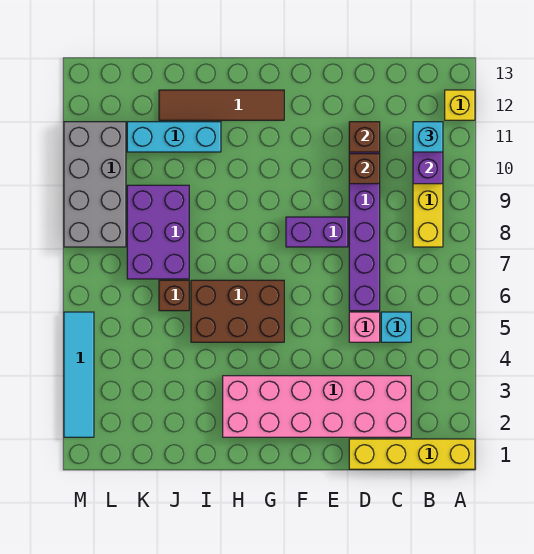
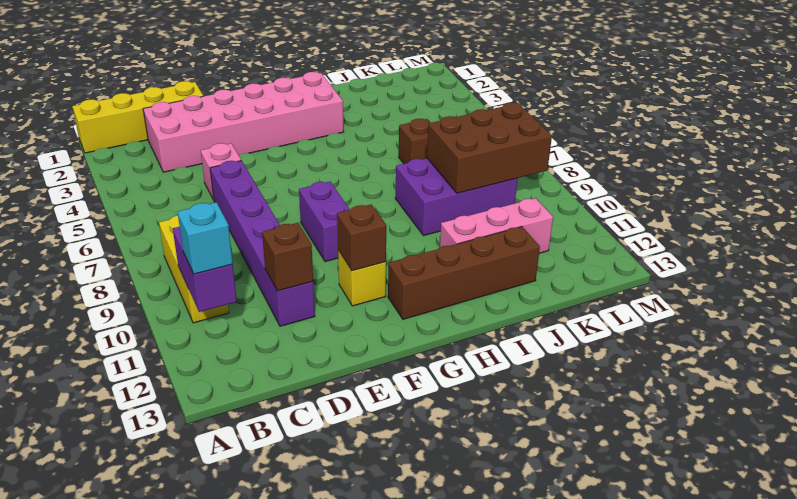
yellow brick A12 level 1 -> yellow brick F11 level 1
cyan brick C5 level 1 -> none
brown brick D10 level 2 -> brown brick F11 level 2
purple brick E8:F8 level 1 -> purple brick F8:F9 level 1
brown brick G5:I6 level 1 -> brown brick J8:L9 level 2
brown tile G12:J12 level 1 -> brown brick G12:J12 level 1
cyan brick I11:K11 level 1 -> pink brick I11:K11 level 1
purple brick J7:K9 level 1 -> purple brick I8:K9 level 1
grey brick L8:M11 level 1 -> none
cyan tile M2:M5 level 1 -> none

